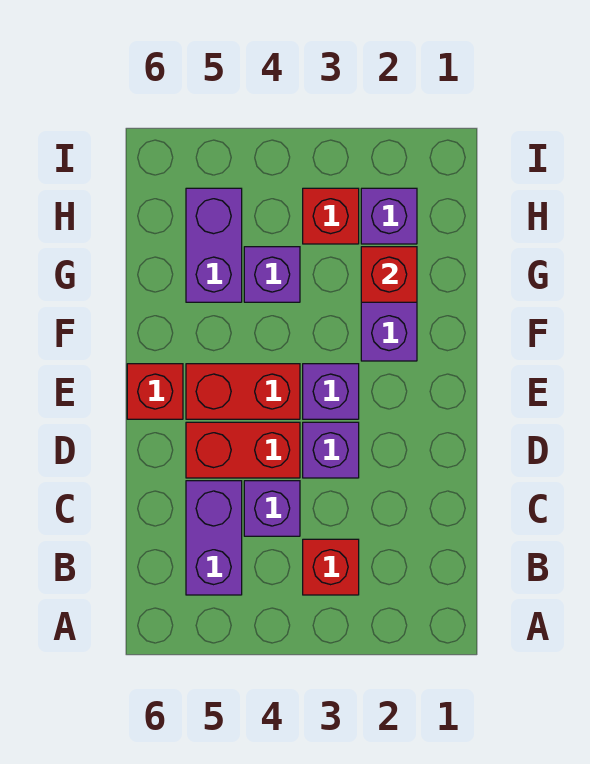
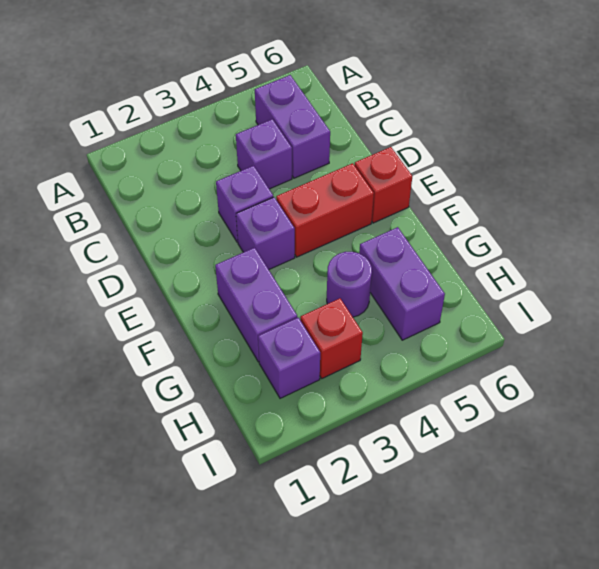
red brick B3 level 1 -> none
red brick D4:D5 level 1 -> none
red brick G2 level 2 -> none
purple brick G4 level 1 -> purple round brick G4 level 1

